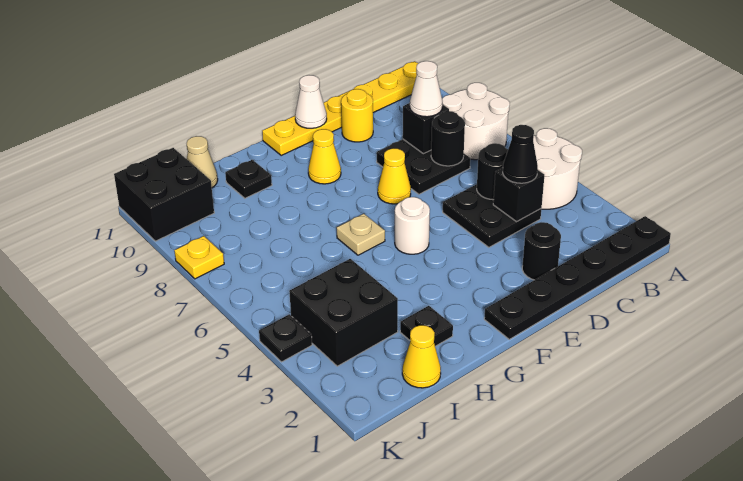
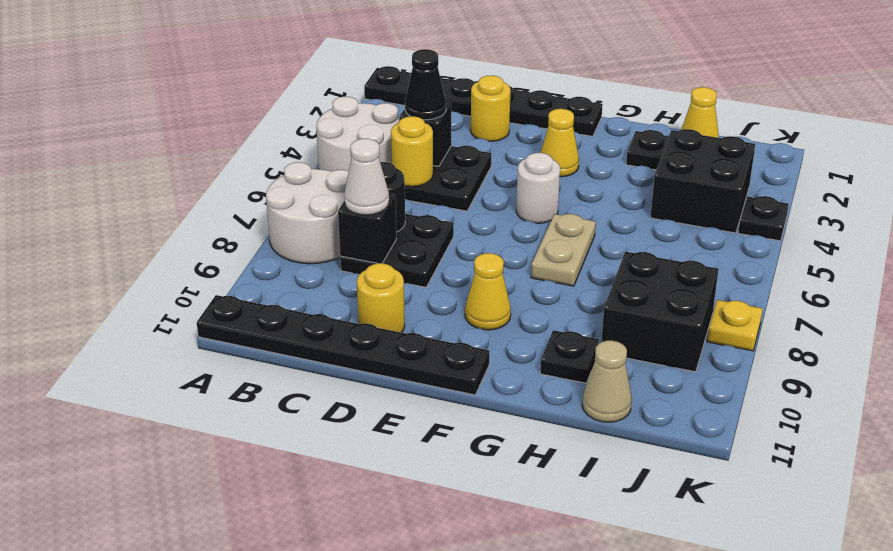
yellow plate A11:F11 level 1 -> black plate A11:F11 level 1
black round brick C5 level 2 -> yellow round brick C5 level 2
black round brick D2 level 1 -> yellow round brick D2 level 1
yellow cone E7 level 1 -> yellow cone F3 level 1
white cone E11 level 2 -> none
tan plate G6 level 1 -> tan plate G6:G7 level 1
black brick J10:K11 level 1 -> black brick I8:J9 level 1

